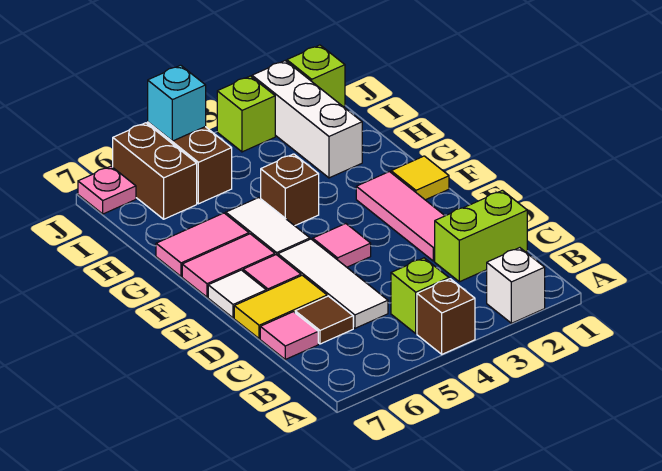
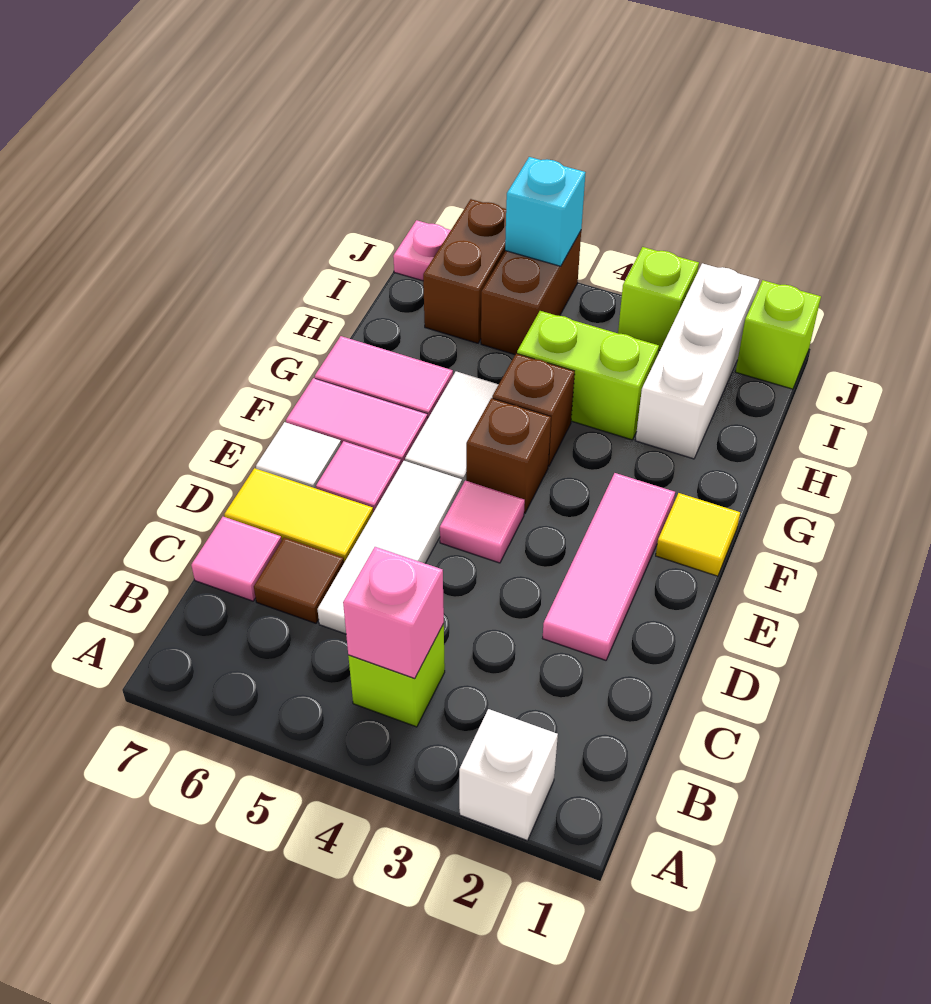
brown brick A4 level 1 -> brown brick F4 level 1
none -> pink brick B4 level 2
lime brick C1:C2 level 1 -> lime brick H3:H4 level 1

